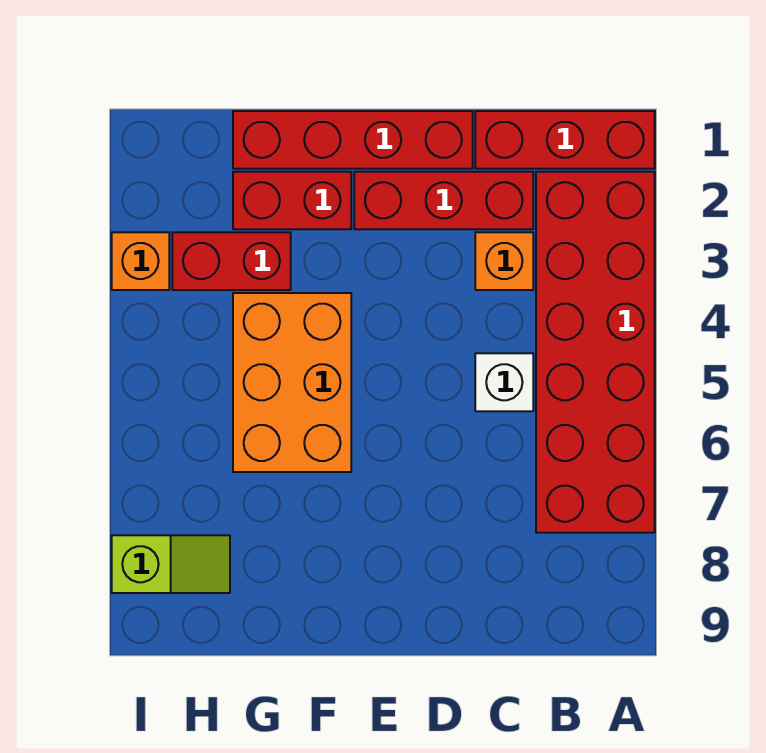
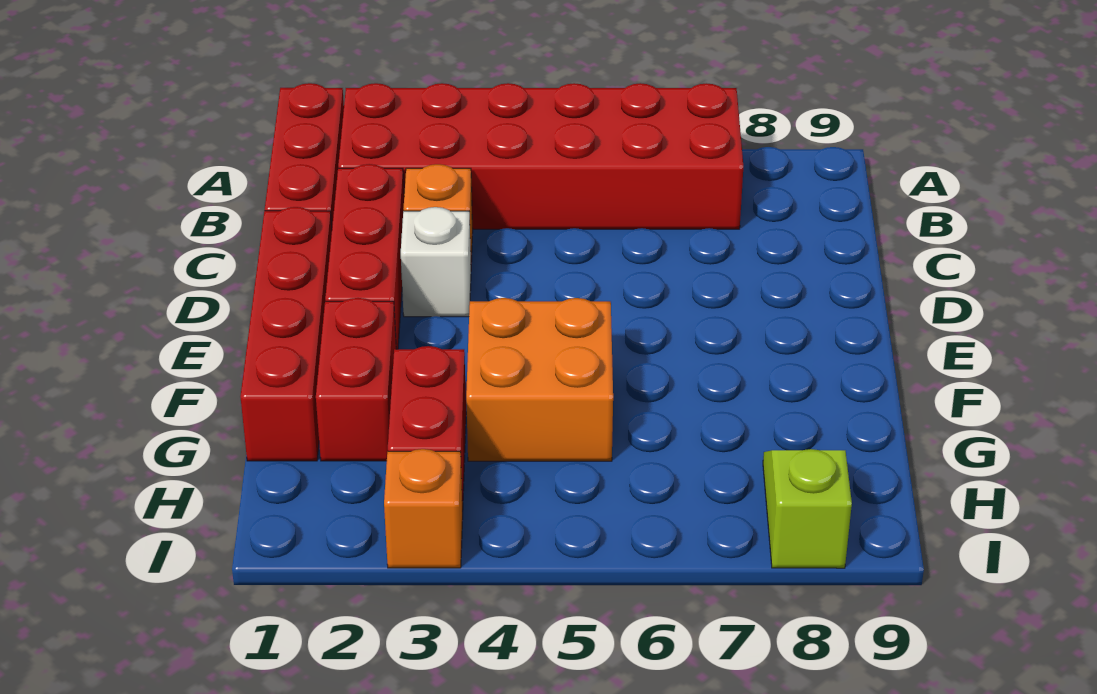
white brick C5 level 1 -> white brick D3 level 1
orange brick F4:G6 level 1 -> orange brick F4:G5 level 1

